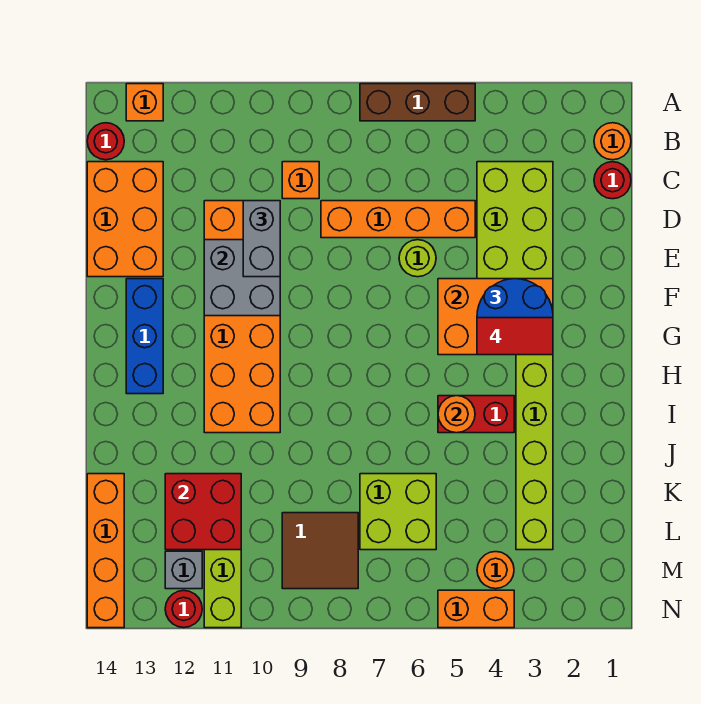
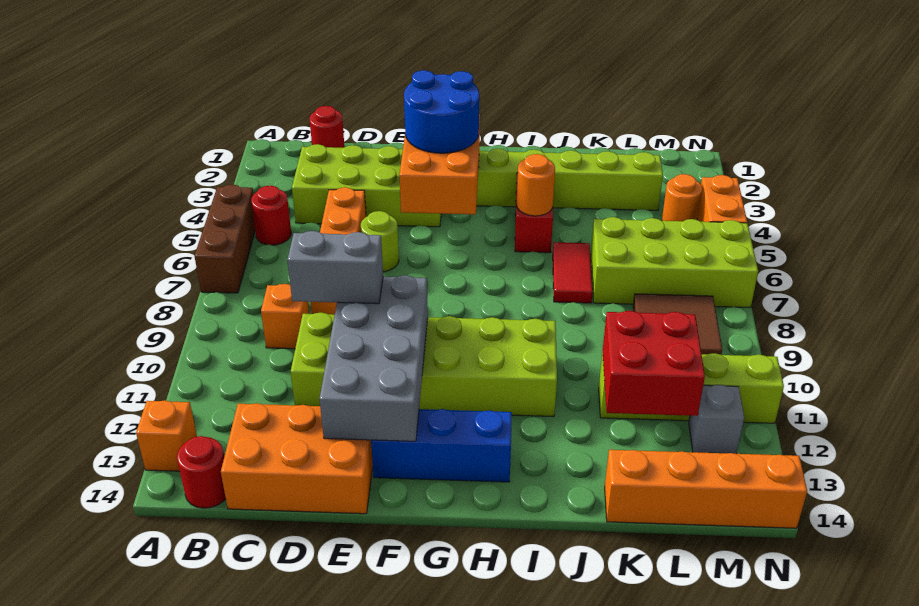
orange round brick B1 level 1 -> none
orange brick D10:I11 level 1 -> lime brick D10:I11 level 1
grey brick E10:F11 level 2 -> grey brick E10:F13 level 2
red tile G3:G4 level 4 -> red tile J6:J7 level 1
lime brick K6:L7 level 1 -> lime brick K6:N7 level 1
red round brick N12 level 1 -> red round brick B5 level 1

